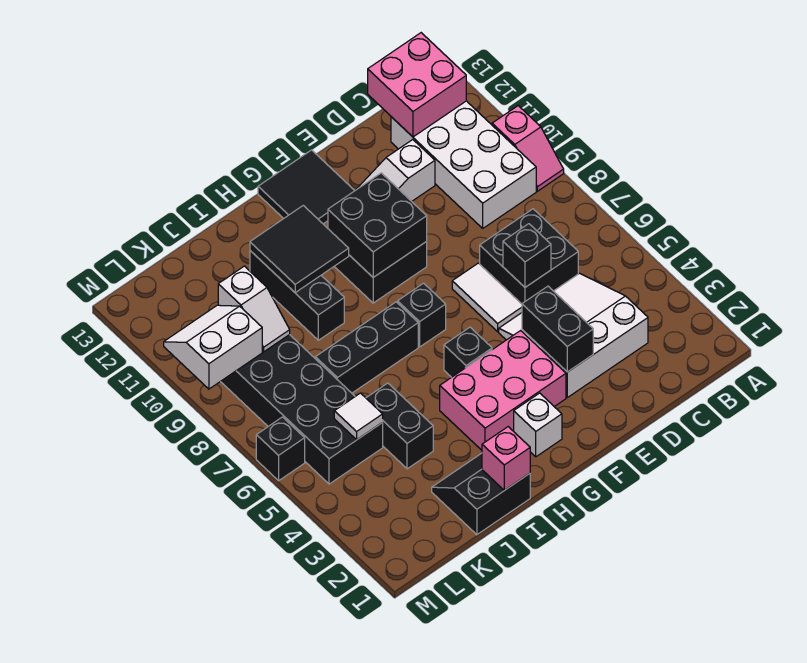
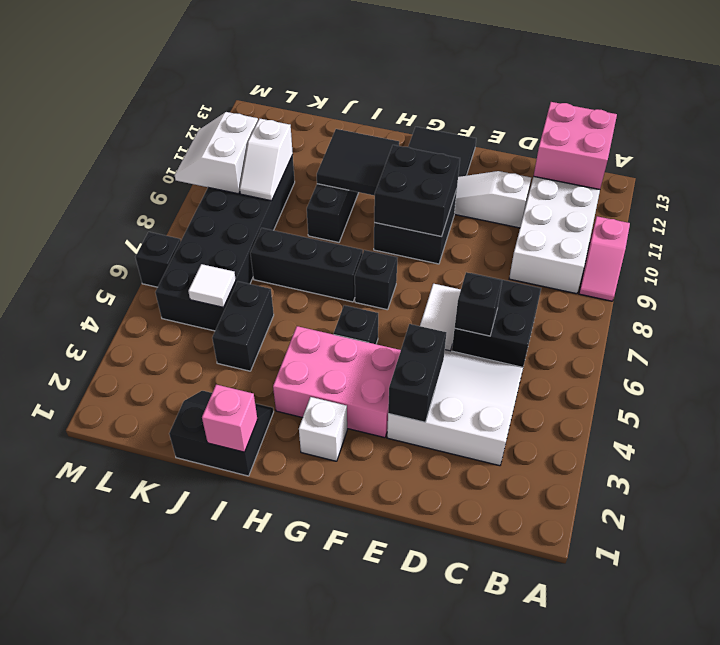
white slope L9:M10 level 2 top 9 -> white slope L9:M10 level 2 top L

